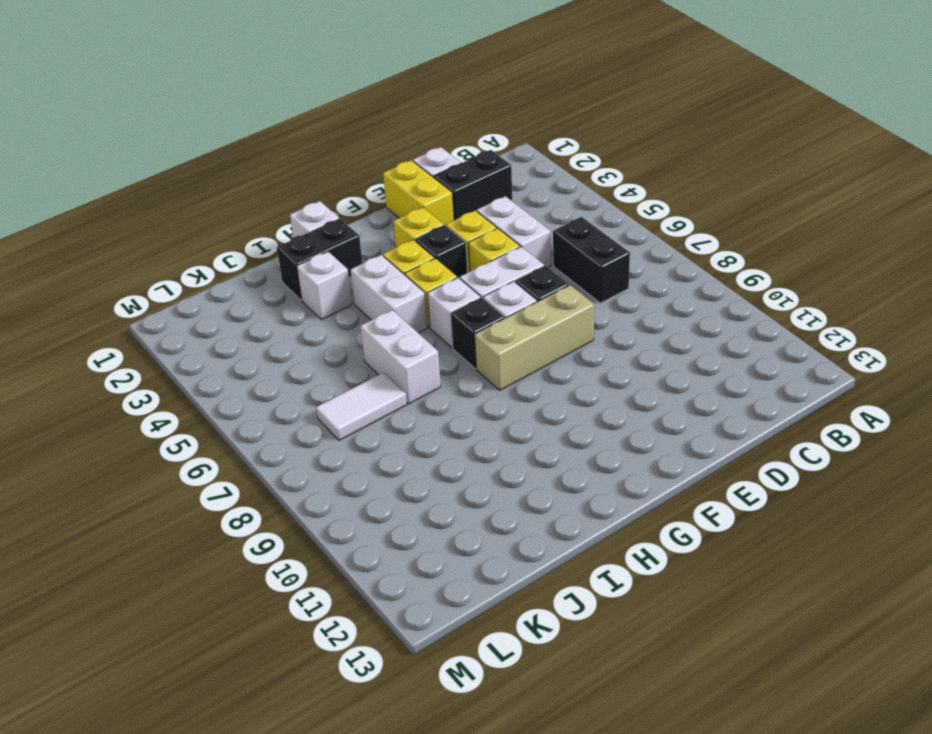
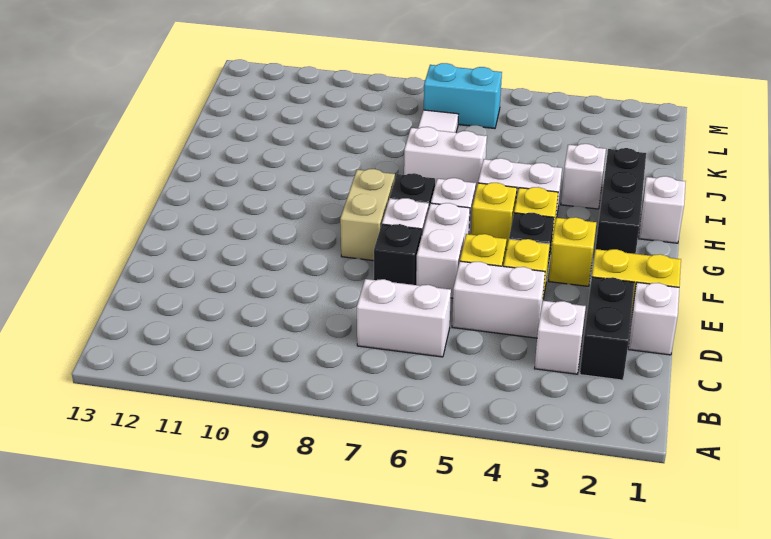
none -> white brick C3 level 1
black brick C6:C7 level 1 -> white brick C6:C7 level 1
tan brick E8:G8 level 1 -> tan brick F8:G8 level 1
black brick H2:I2 level 1 -> black brick G2:I2 level 1
none -> cyan brick L6:L7 level 1

